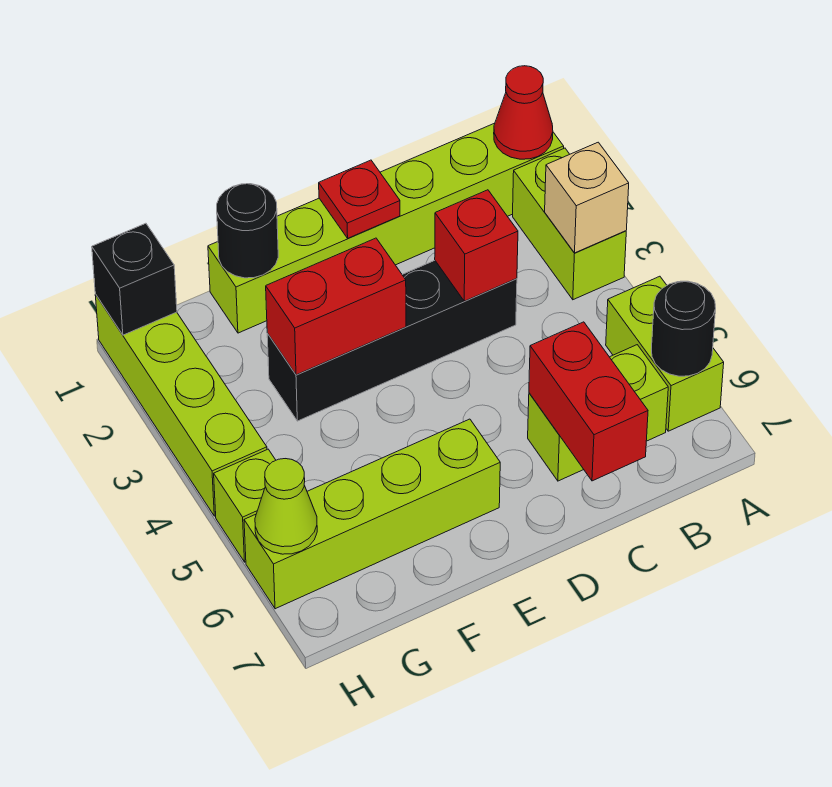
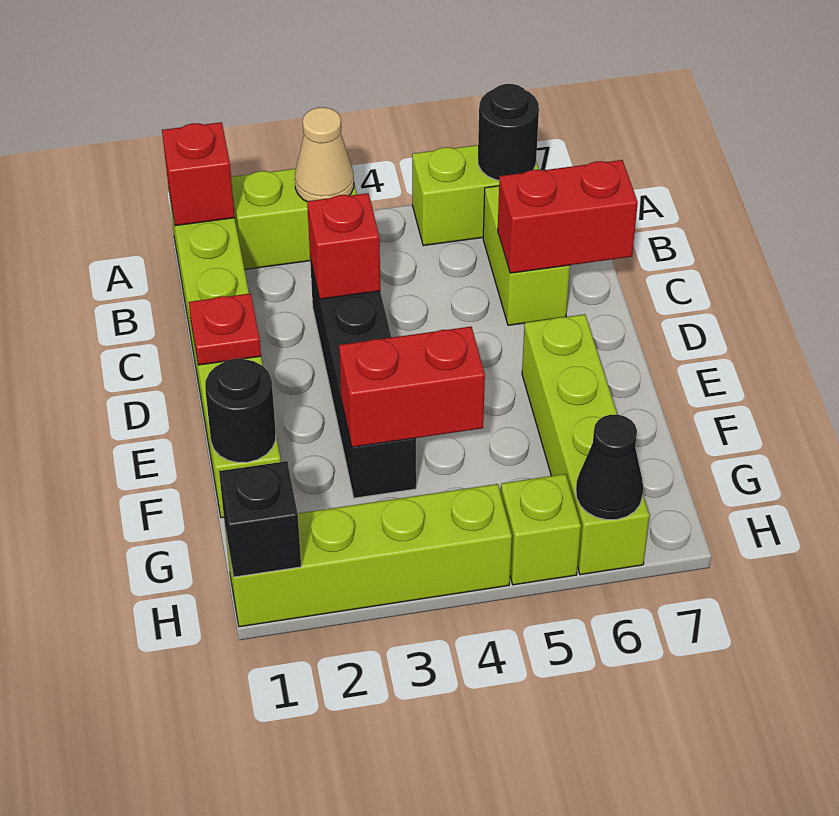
red cone A1 level 2 -> red brick A1 level 2
tan brick A3 level 2 -> tan cone A3 level 2
red brick E3:F3 level 2 -> red brick F3:F4 level 2
lime cone H6 level 2 -> black cone H6 level 2

